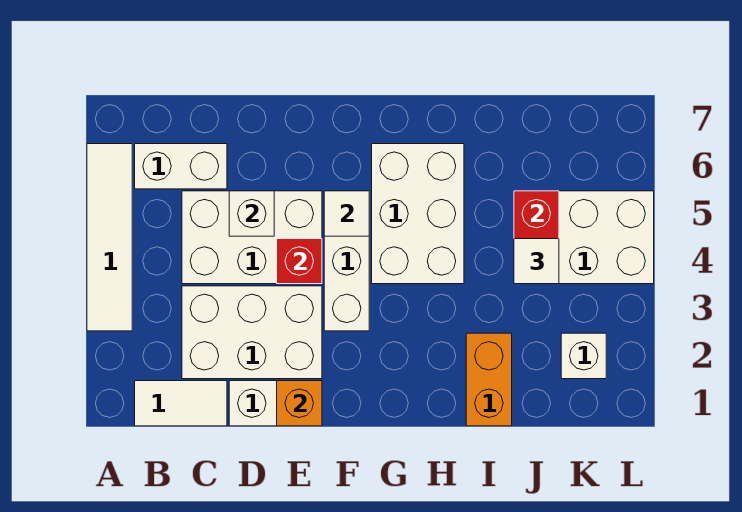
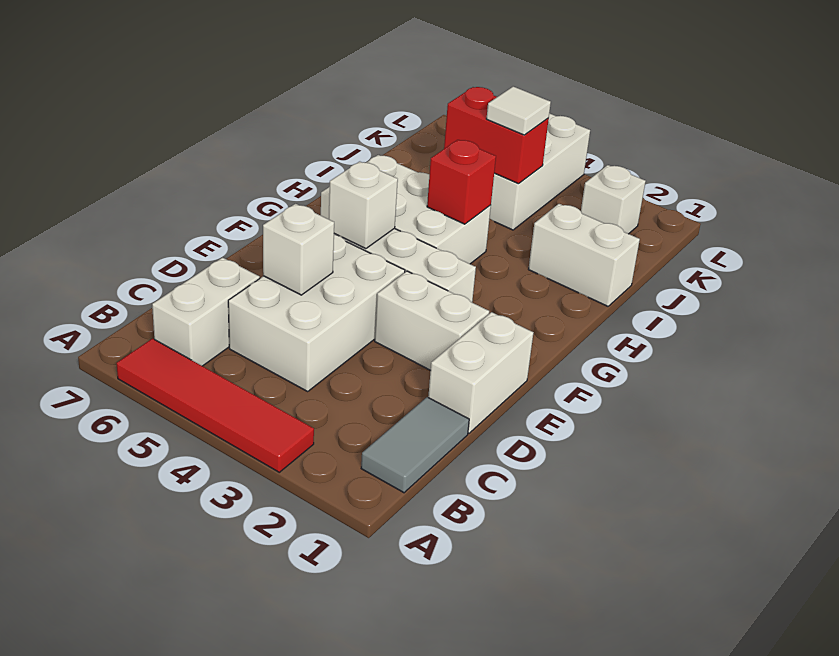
white tile A3:A6 level 1 -> red tile A3:A6 level 1
white tile B1:C1 level 1 -> grey tile B1:C1 level 1
white brick C2:E3 level 1 -> white brick E2:E3 level 1
orange brick E1 level 2 -> none
red brick E4 level 2 -> red brick H4 level 2
white tile F5 level 2 -> white brick F5 level 2
orange brick I1:I2 level 1 -> white brick I1:I2 level 1

